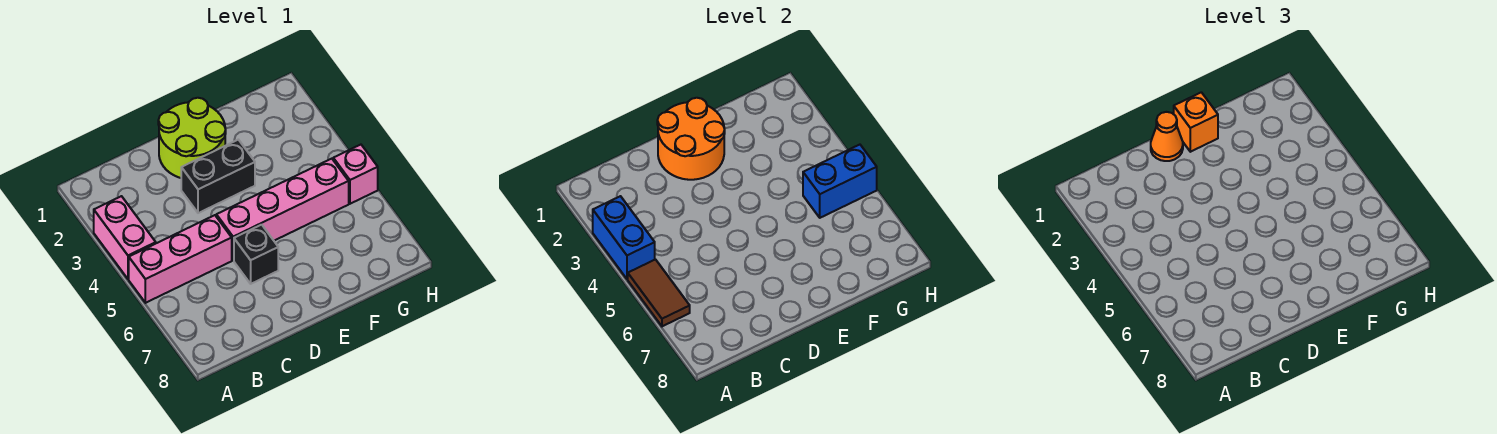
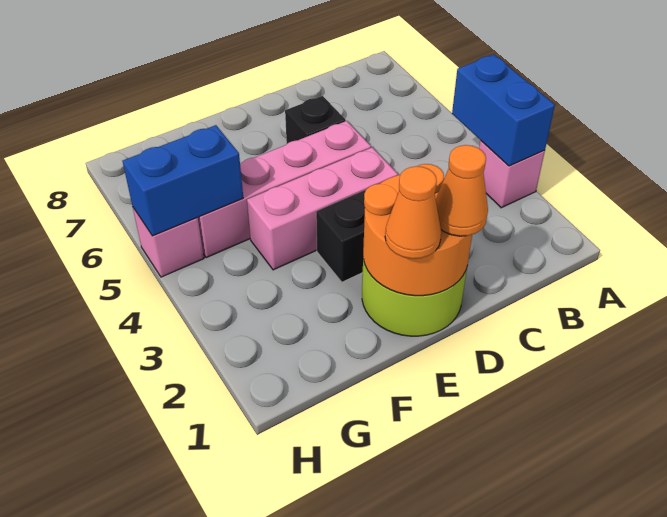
pink brick A3:A4 level 1 -> pink brick A3 level 1
pink brick A5:C5 level 1 -> pink brick D4:F4 level 1
brown tile A5:A6 level 2 -> none
orange brick E1 level 3 -> orange cone E1 level 3

